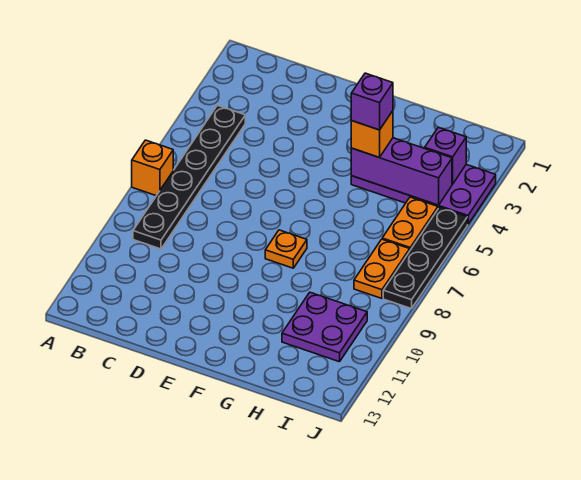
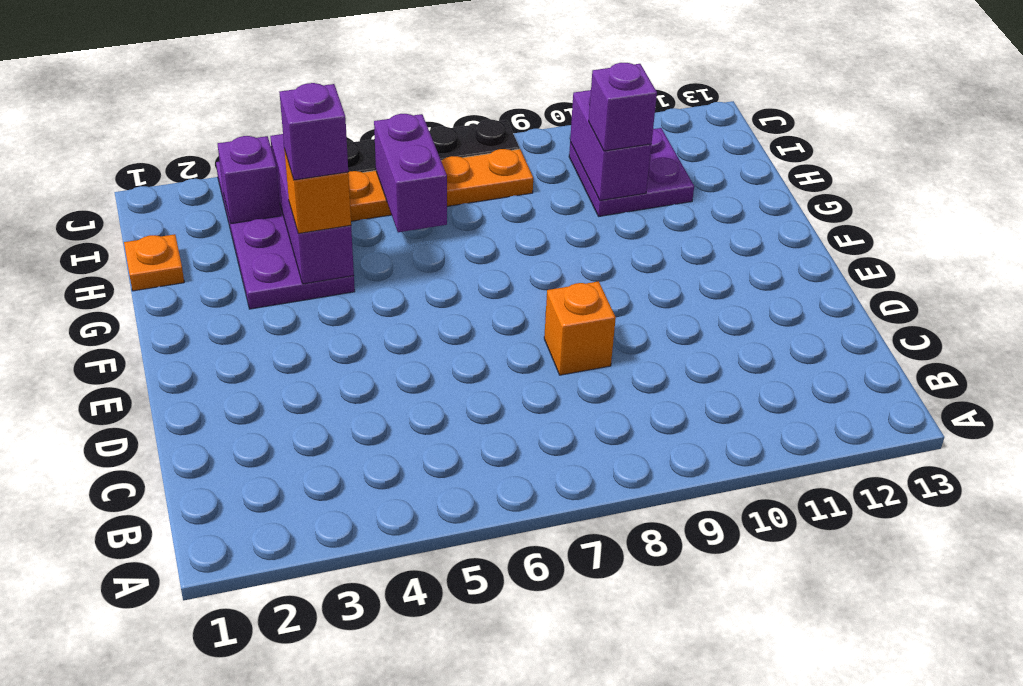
orange brick A7 level 1 -> orange brick D8 level 1
black plate B4:B9 level 1 -> none
orange plate F8 level 1 -> orange plate H1 level 1
none -> purple brick H6:I6 level 2
none -> purple brick H10:I10 level 2
none -> purple brick H10 level 3

